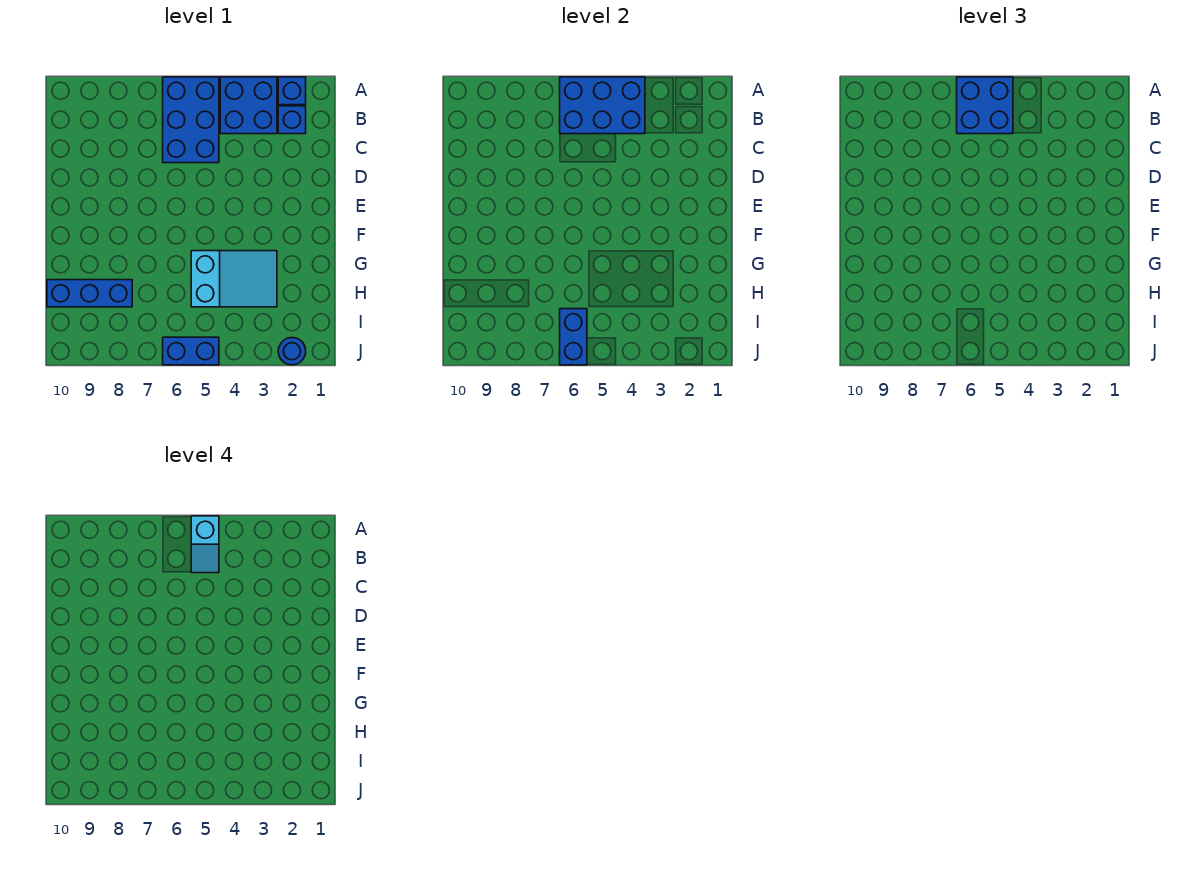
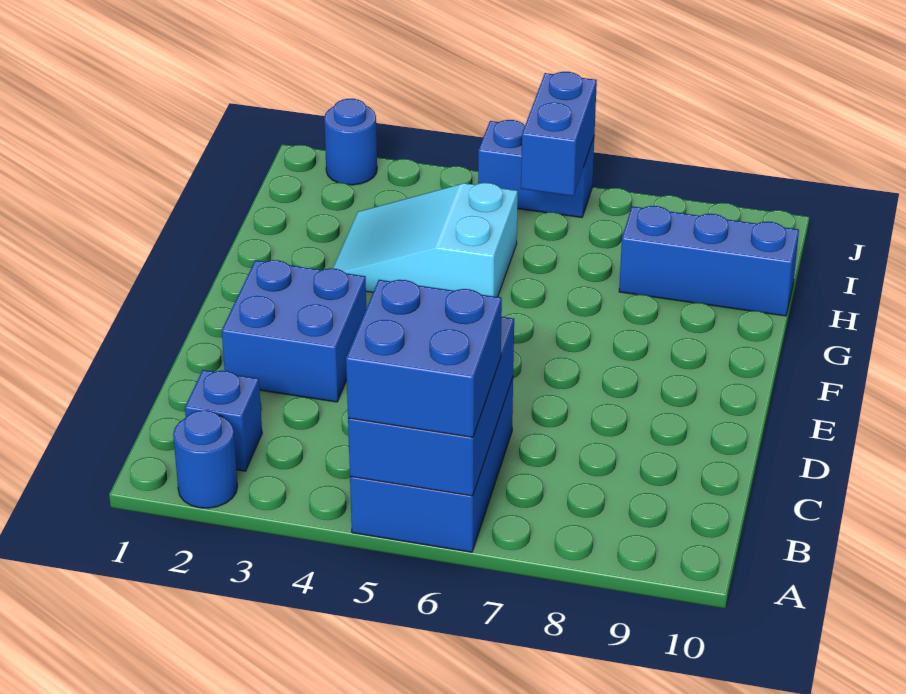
blue brick A2 level 1 -> blue round brick A2 level 1
blue brick A3:B4 level 1 -> blue brick D2:E3 level 1
blue brick A4:B6 level 2 -> blue brick A5:C6 level 2
cyan slope A5:B5 level 4 top A -> none

